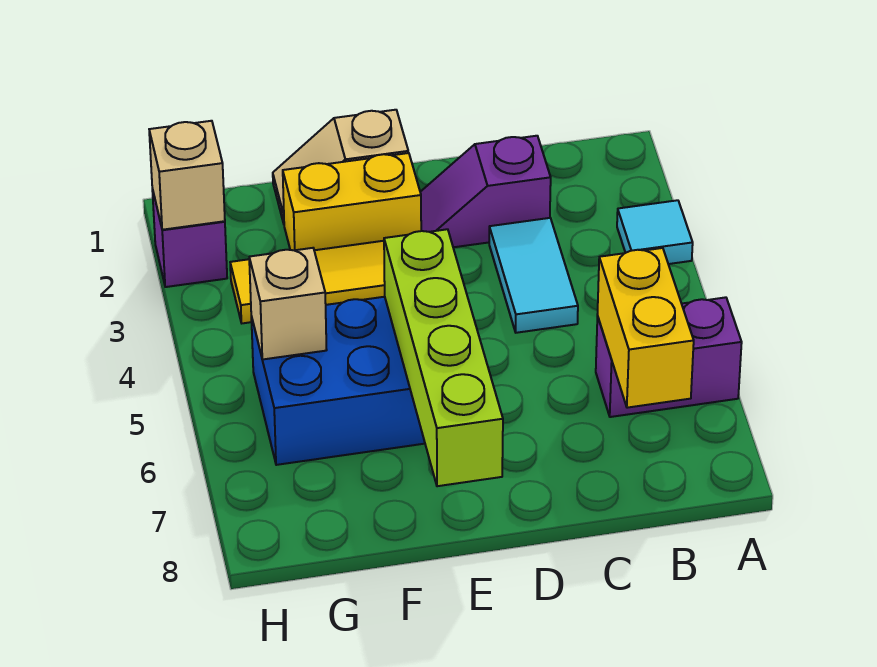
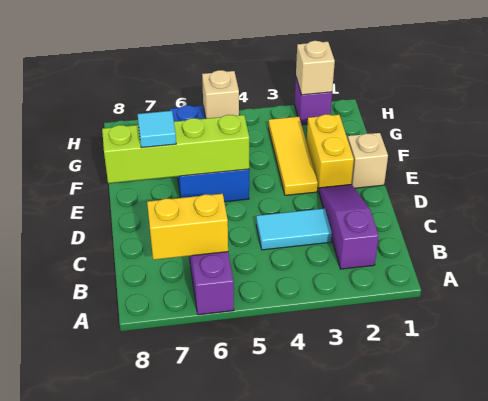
cyan tile A3 level 1 -> cyan tile E7 level 3
purple slope C2:D2 level 1 top C -> purple slope B2:D2 level 1 top B

